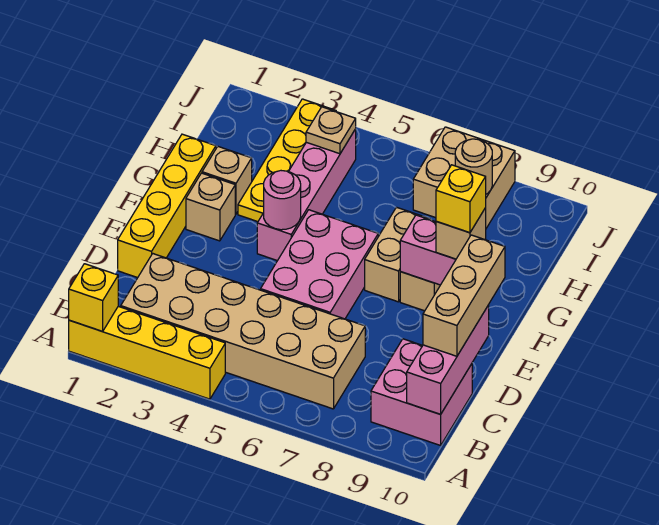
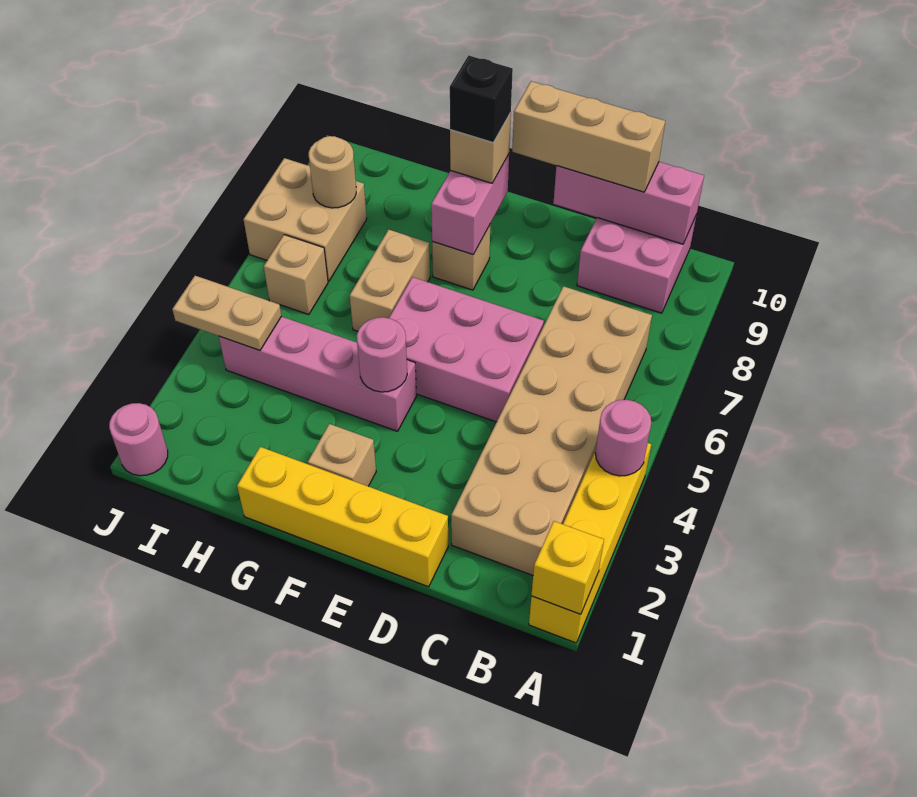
none -> pink round brick A4 level 2
tan brick F7:G7 level 1 -> tan brick G6:G7 level 1
yellow brick F9 level 4 -> black brick F9 level 4
tan brick G2 level 1 -> tan brick I6 level 1
yellow plate G3:J3 level 1 -> none
tan plate I4 level 2 -> tan plate I4:J4 level 2
none -> pink round brick J1 level 1

